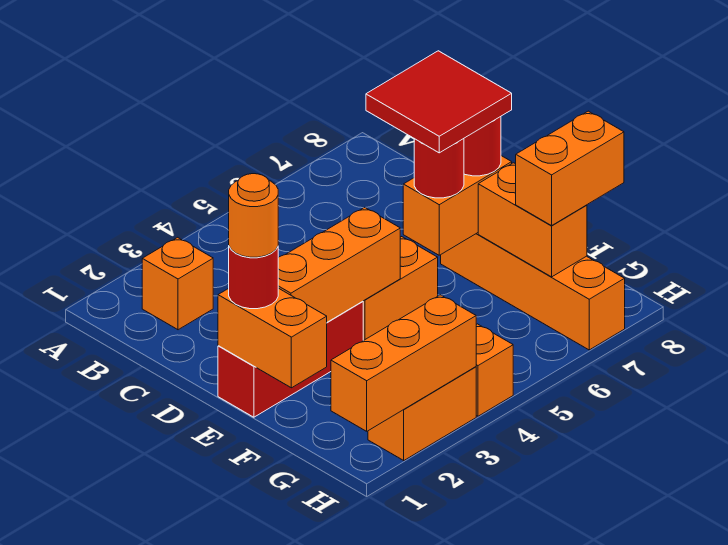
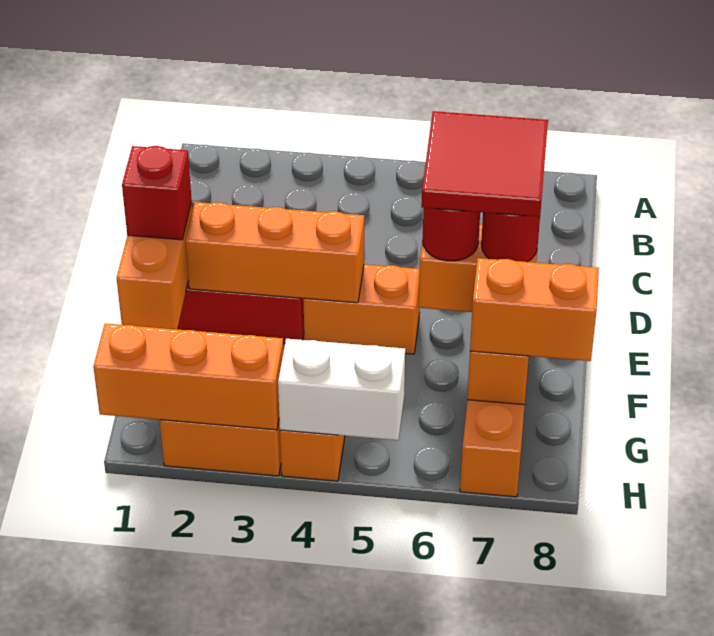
orange brick B2 level 1 -> none
red round brick E1 level 3 -> red brick E1 level 3
orange round brick E1 level 4 -> none
none -> white brick H4:H5 level 2

